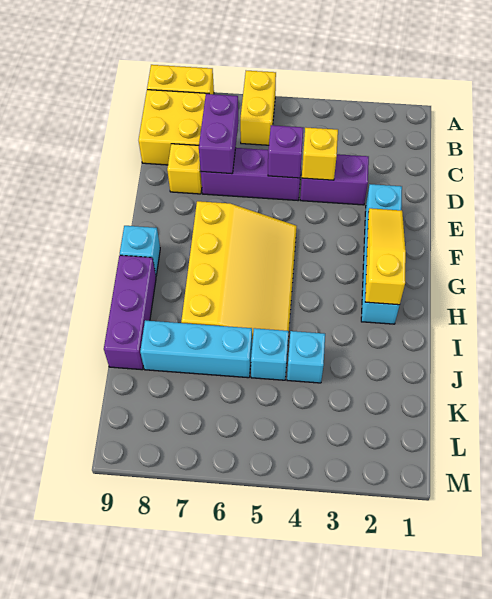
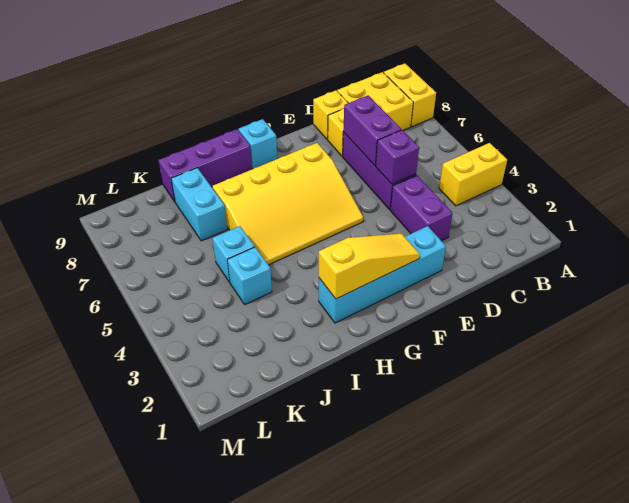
yellow brick A6:B6 level 1 -> yellow brick A4:B4 level 1
purple brick C7:D7 level 2 -> purple brick D6:D7 level 2
yellow brick D4 level 2 -> yellow brick D9 level 1
cyan brick J6:J8 level 1 -> cyan brick J7:J8 level 1

